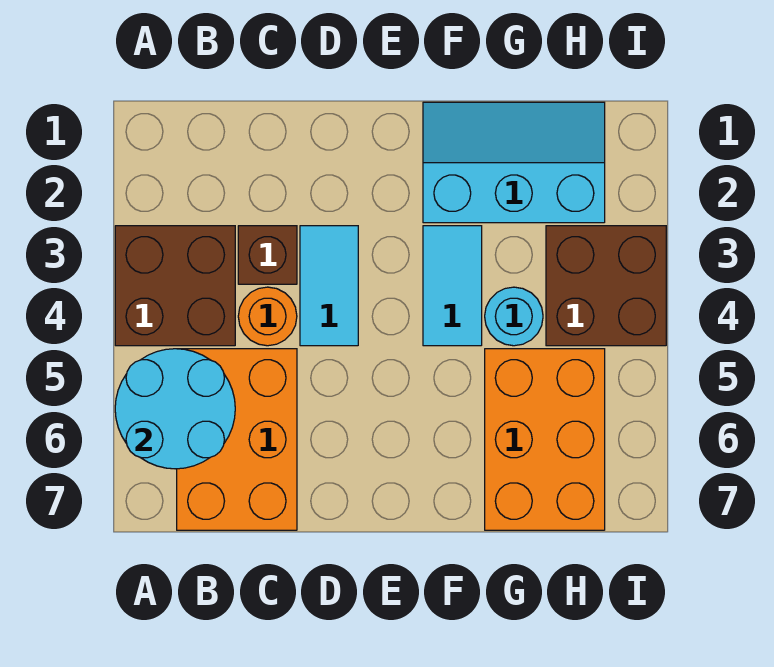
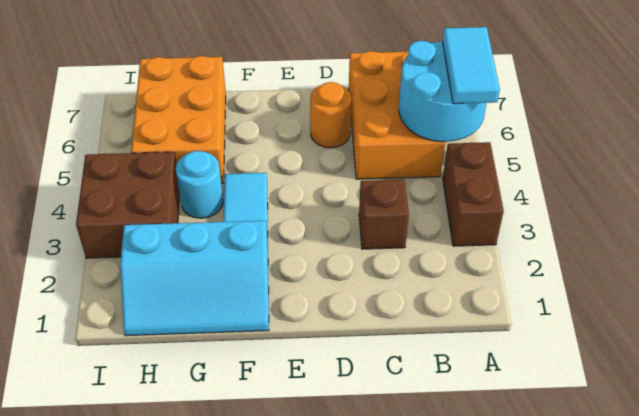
brown brick A3:B4 level 1 -> brown brick A3:A4 level 1
orange round brick C4 level 1 -> orange round brick D6 level 1
cyan tile D3:D4 level 1 -> cyan tile A5:A6 level 3

